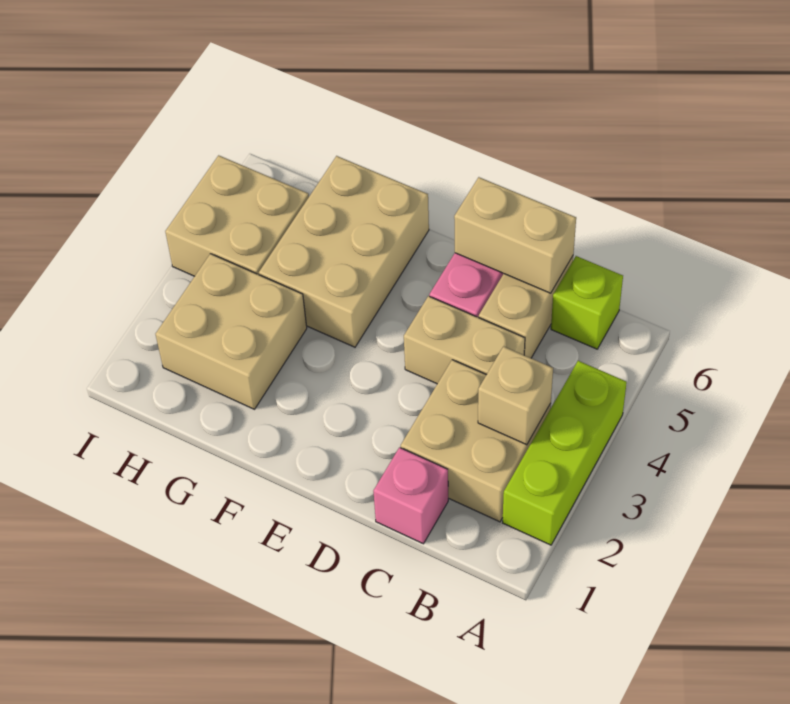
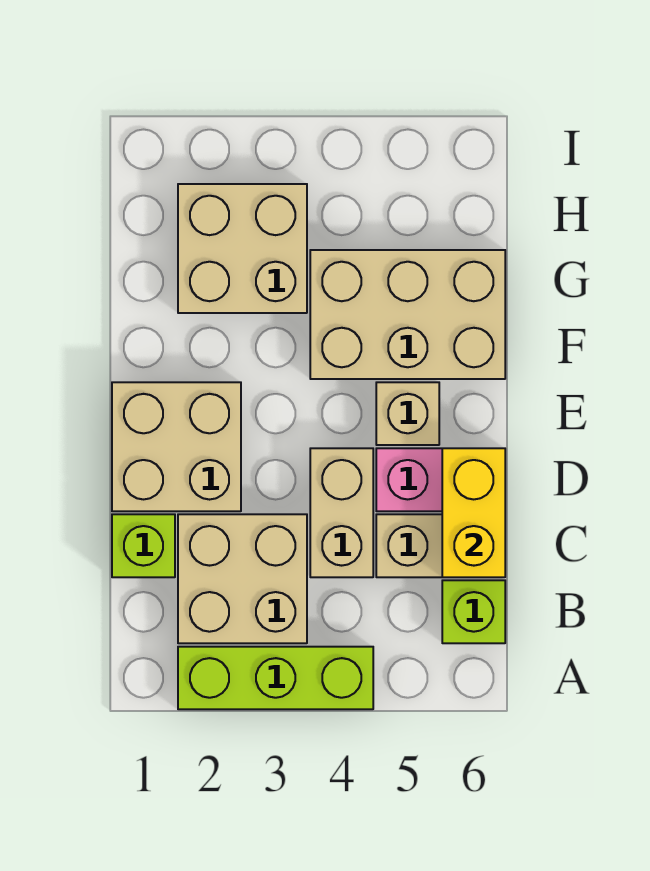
tan brick B3 level 2 -> tan brick E5 level 1
pink brick C1 level 1 -> lime brick C1 level 1
tan brick C6:D6 level 2 -> yellow brick C6:D6 level 2
tan brick H4:I5 level 1 -> tan brick D1:E2 level 1

